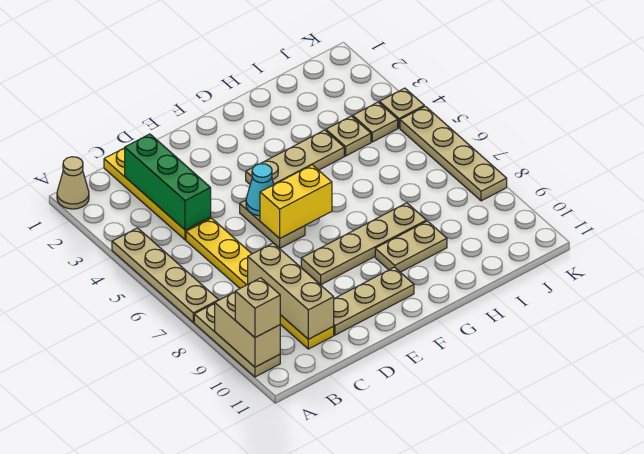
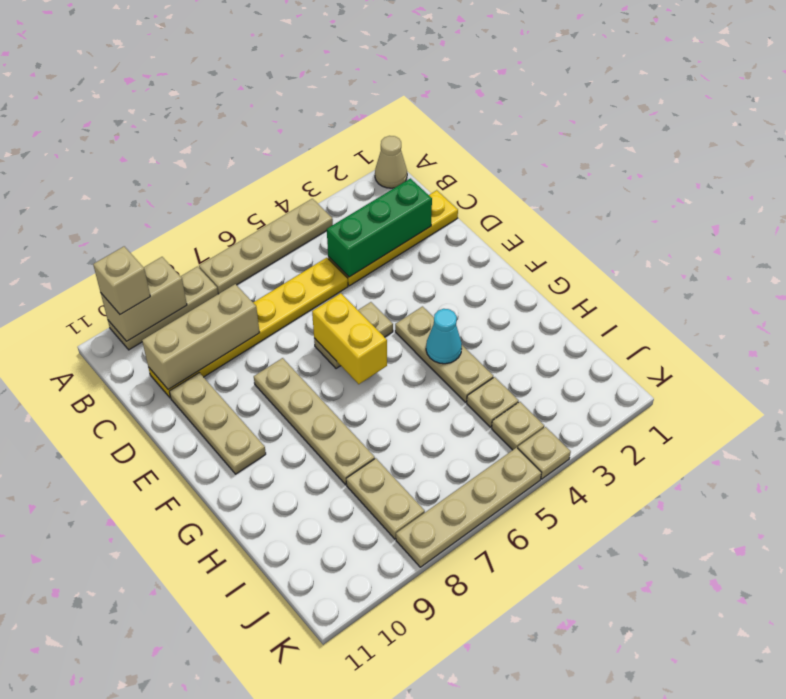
cyan cone E5 level 2 -> cyan cone G4 level 2
tan plate G9:H9 level 1 -> tan plate I8:J8 level 1

